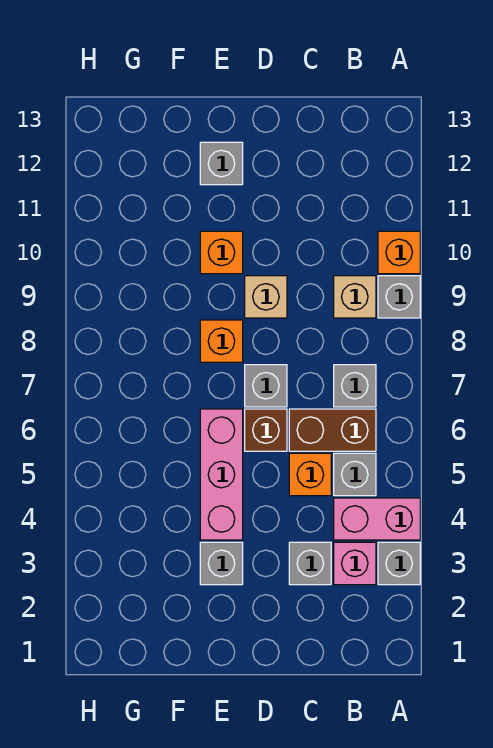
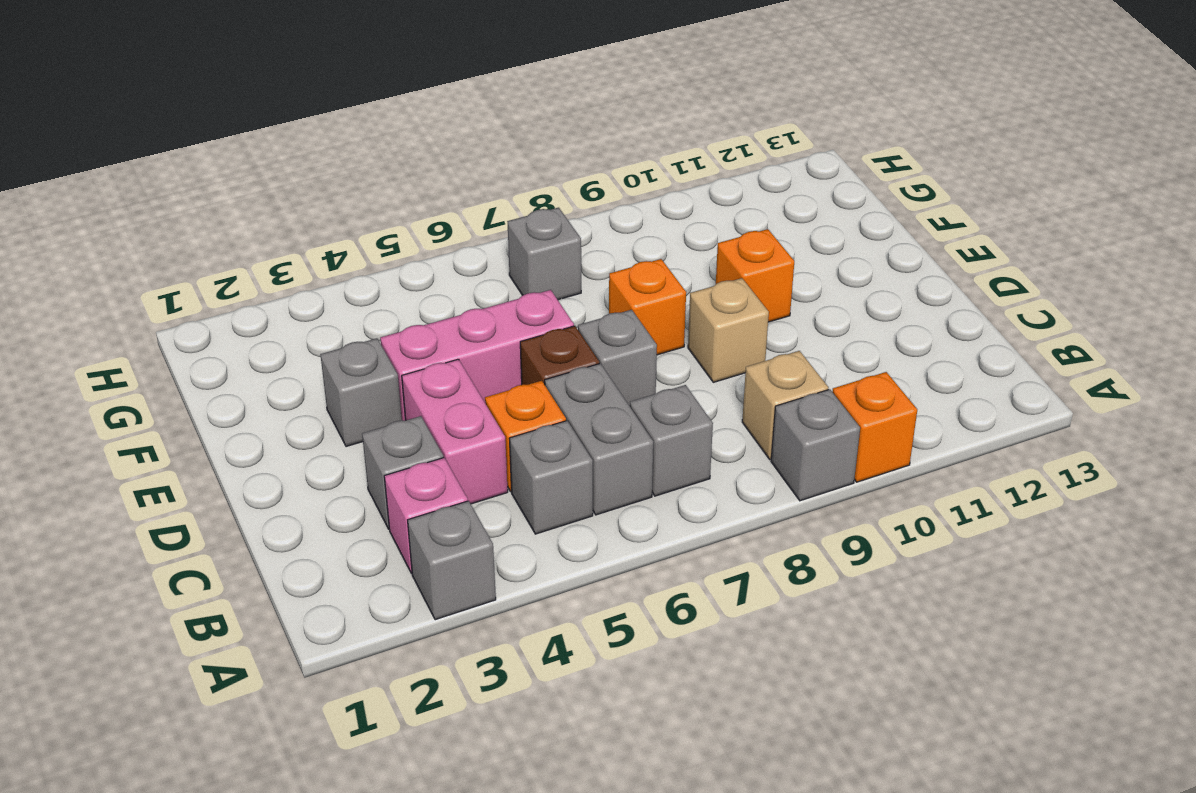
pink brick A4:B4 level 1 -> pink brick C4:D4 level 1
brown brick B6:C6 level 1 -> grey brick B6:C6 level 1
grey brick E12 level 1 -> grey brick G7 level 1

